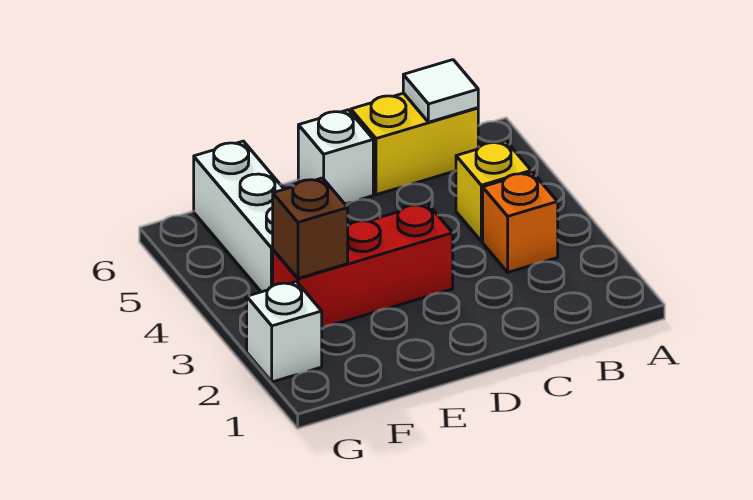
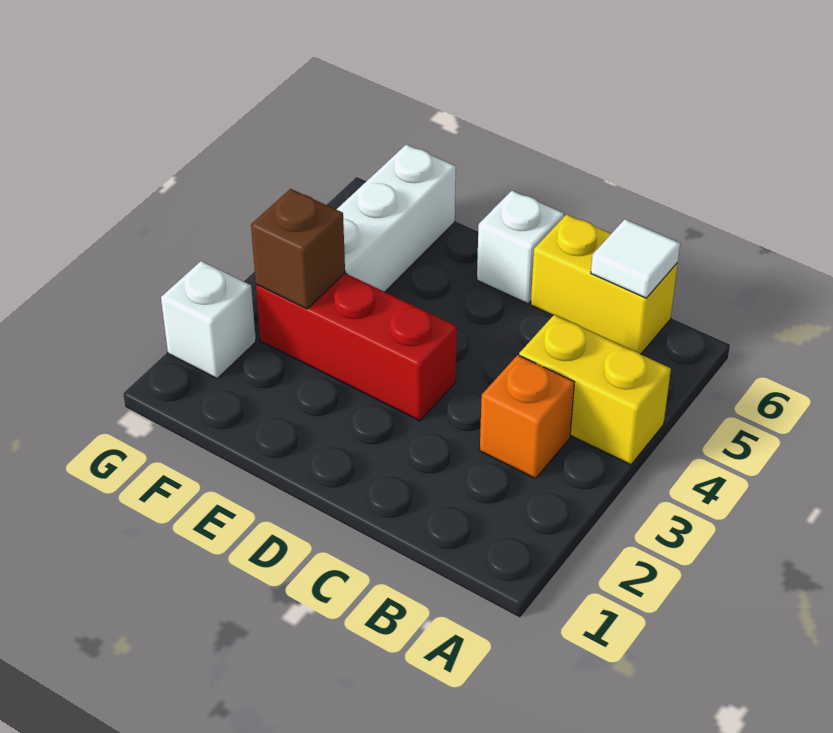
yellow brick B4 level 1 -> yellow brick A4:B4 level 1

